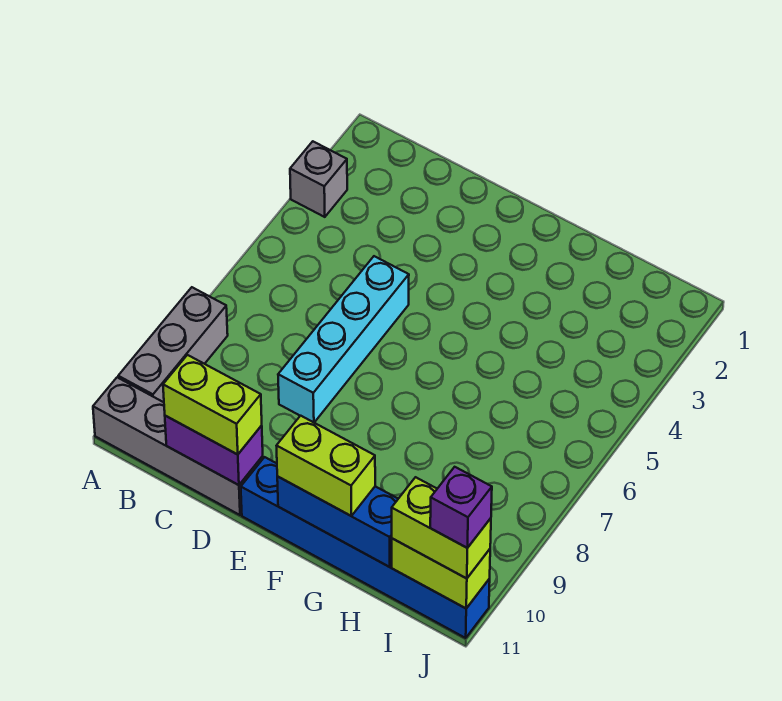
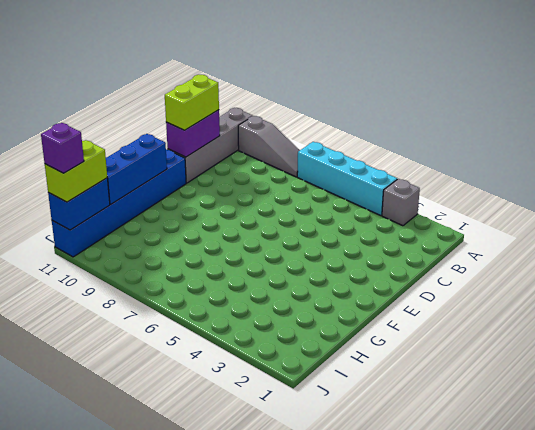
grey brick A8:A10 level 1 -> grey slope A8:A10 level 1 top 10
cyan brick D5:D8 level 1 -> cyan brick A4:A7 level 1
lime brick F11:G11 level 3 -> none
lime brick I11:J11 level 2 -> blue brick I11:J11 level 2

